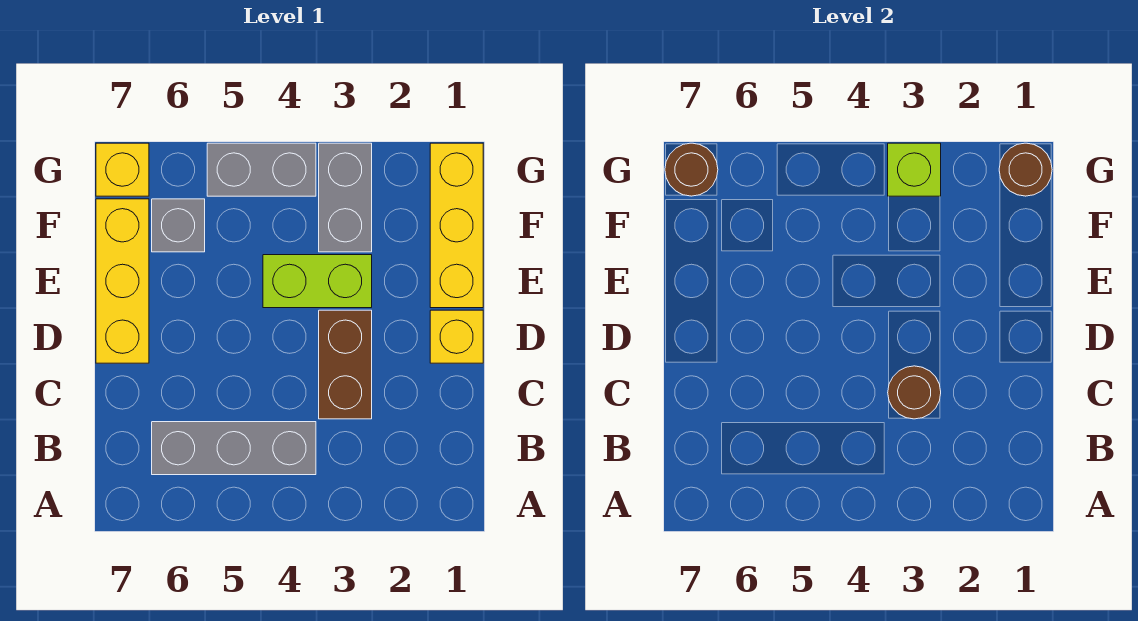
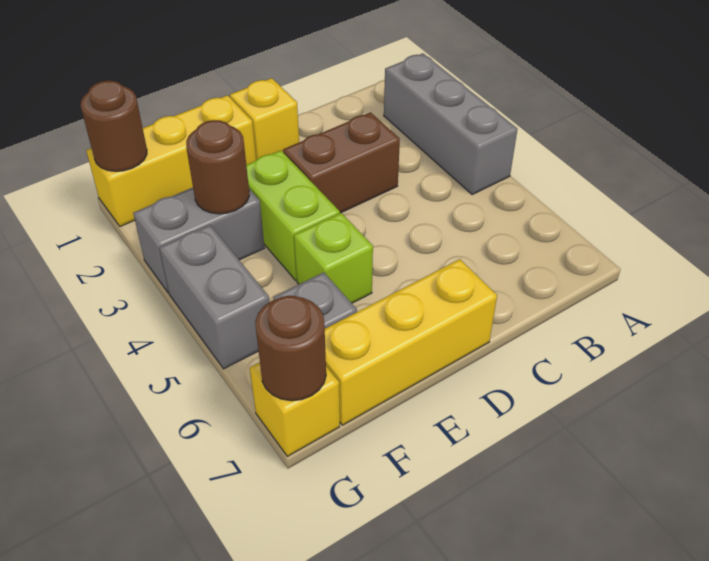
grey brick B4:B6 level 1 -> grey brick A2:A4 level 1
brown round brick C3 level 2 -> brown round brick F3 level 2
lime brick G3 level 2 -> lime brick E5 level 1

